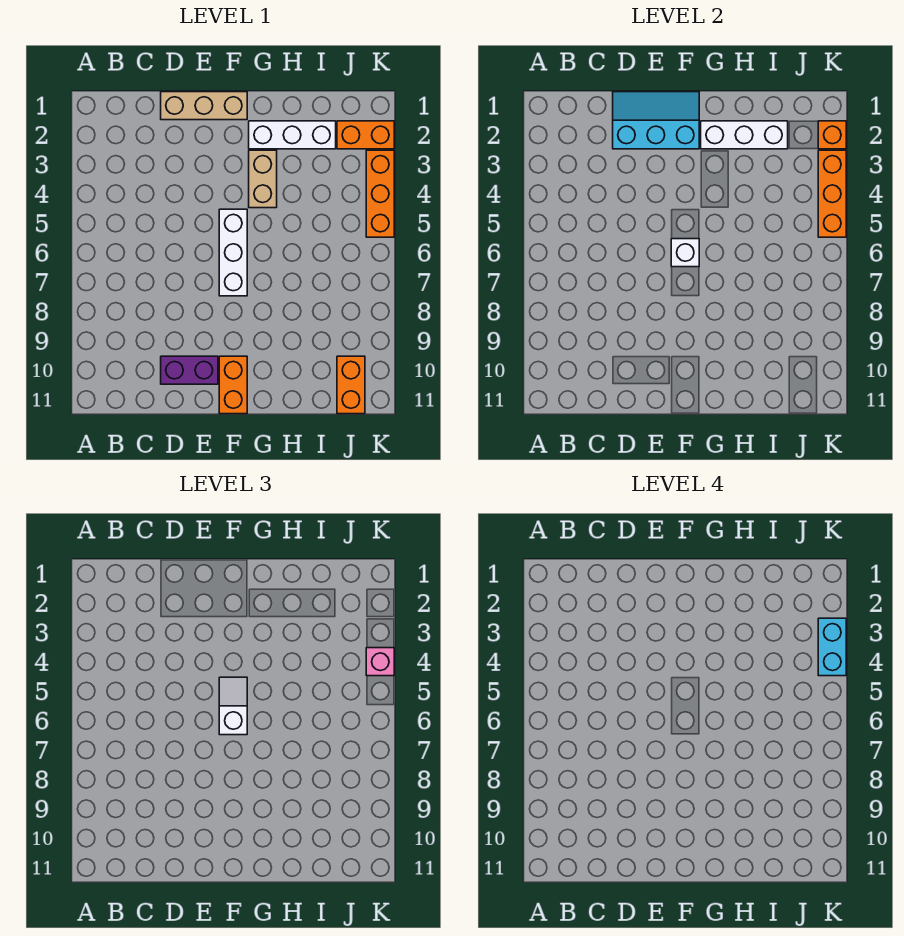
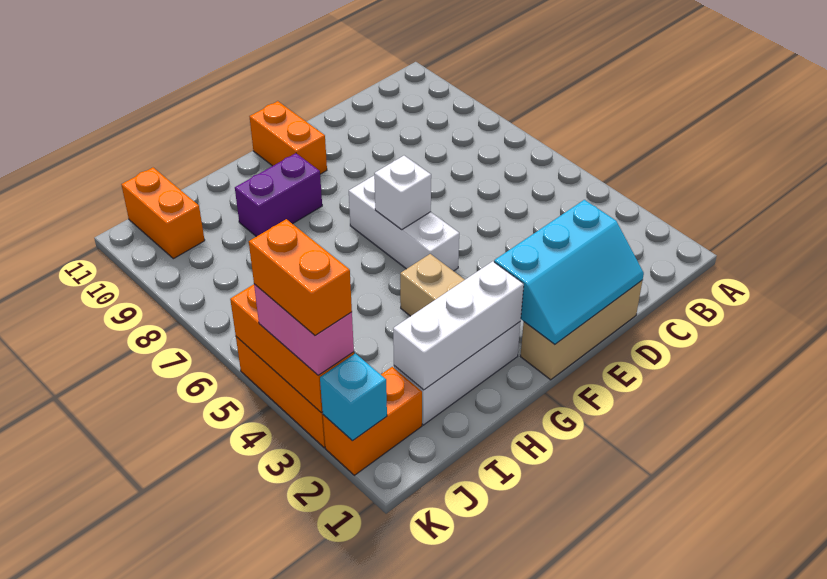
purple brick D10:E10 level 1 -> purple brick G9:H9 level 1
white slope F5:F6 level 3 top 6 -> none
orange brick K2 level 2 -> cyan brick K2 level 2
cyan brick K3:K4 level 4 -> orange brick K3:K4 level 4
pink brick K4 level 3 -> pink brick K3:K4 level 3

